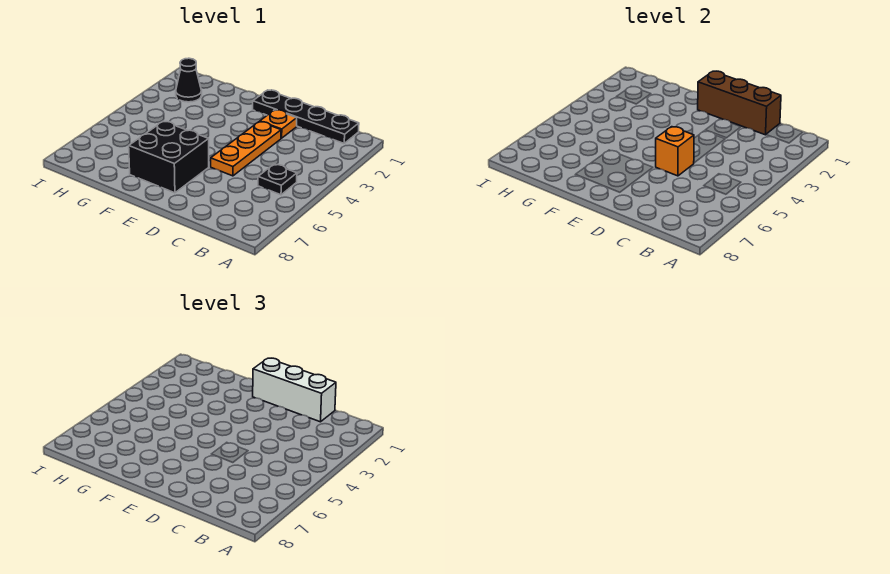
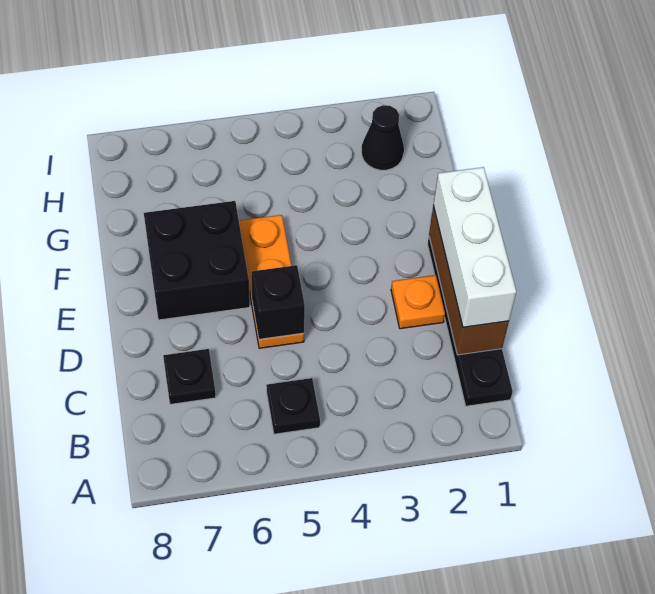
none -> black plate C7 level 1
orange plate D3:D5 level 1 -> orange plate D5:F5 level 1
orange brick D5 level 2 -> black brick D5 level 2

